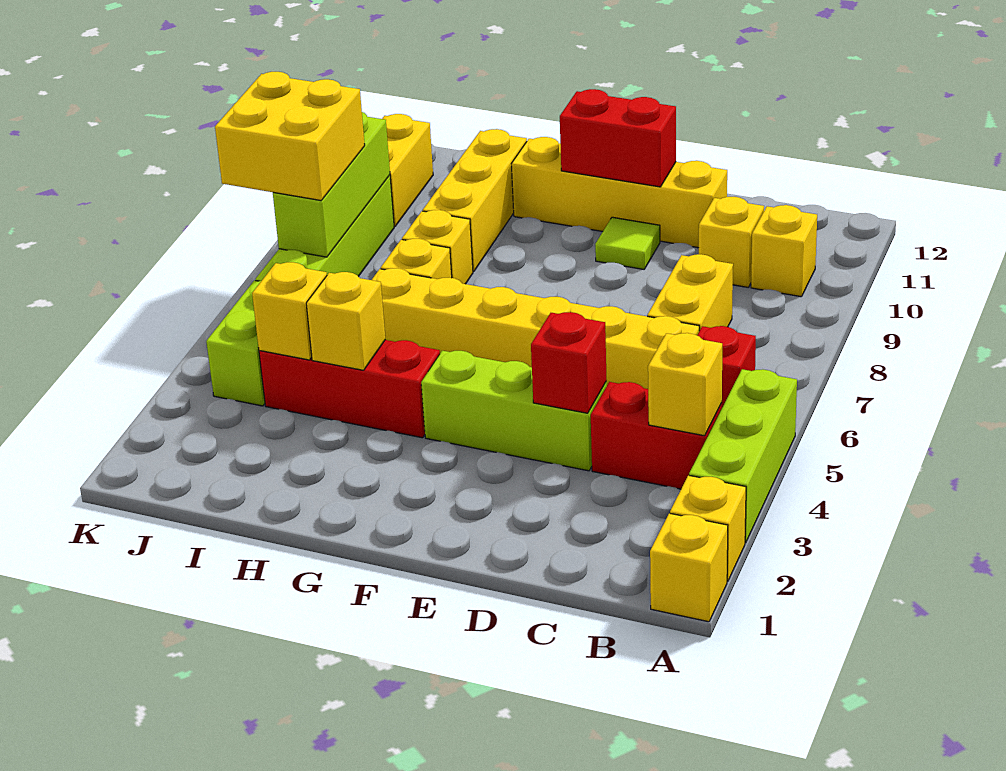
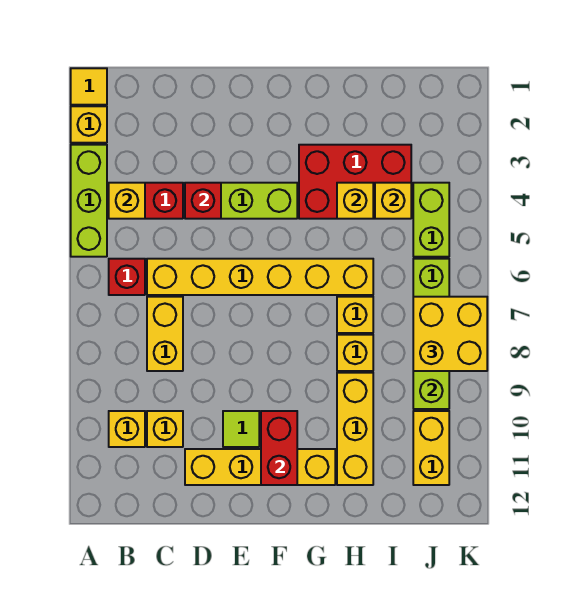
yellow brick A1 level 1 -> yellow tile A1 level 1
red brick E11:F11 level 2 -> red brick F10:F11 level 2
red brick G4:I4 level 1 -> red brick G3:I4 level 1

